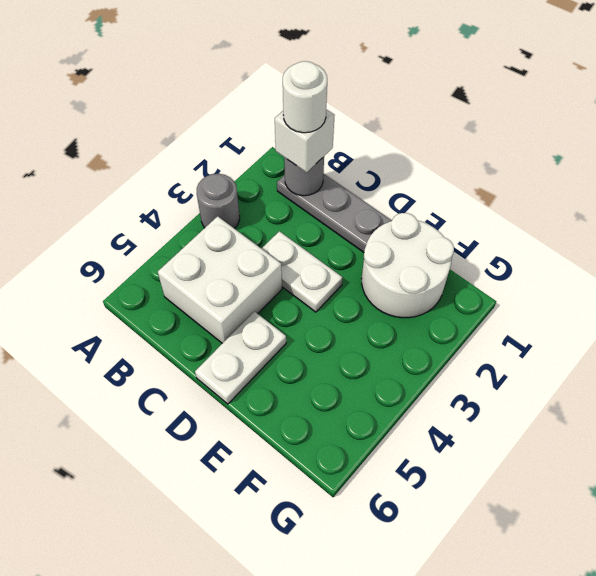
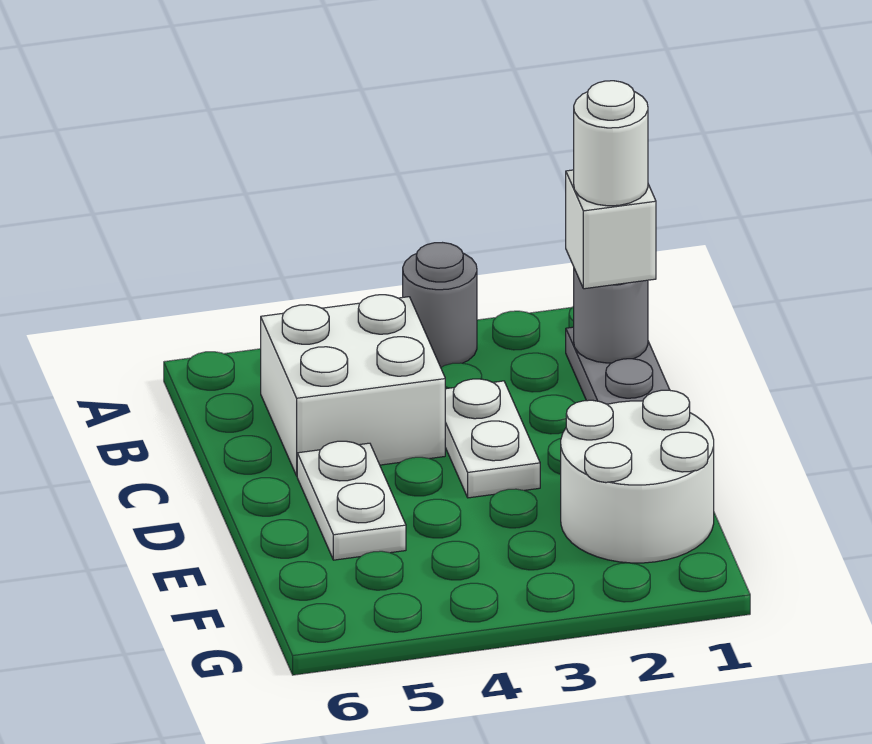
white plate D5:D6 level 1 -> white plate D5:E5 level 1

